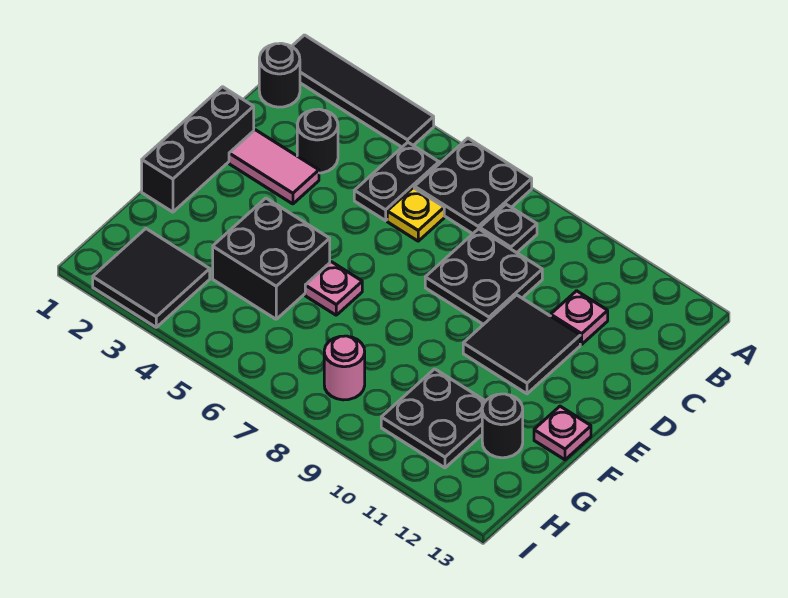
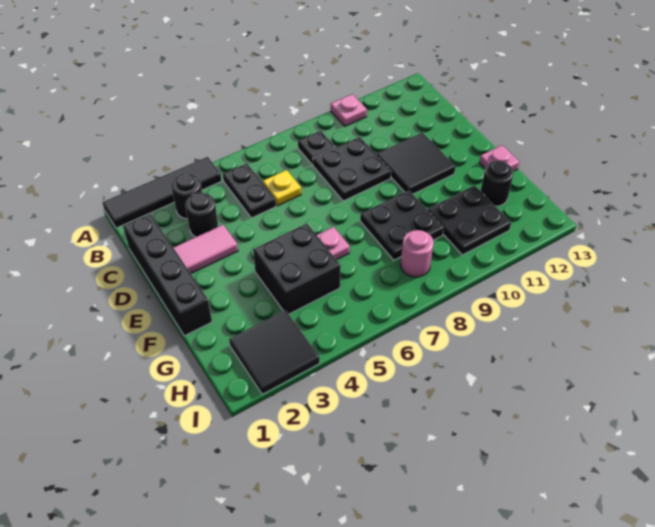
black plate A6:B7 level 1 -> black plate F8:G9 level 1
black round brick B1 level 1 -> black round brick B3 level 1
pink plate C11 level 1 -> pink plate A10 level 1
black brick D1:F1 level 1 -> black brick C1:F1 level 1

